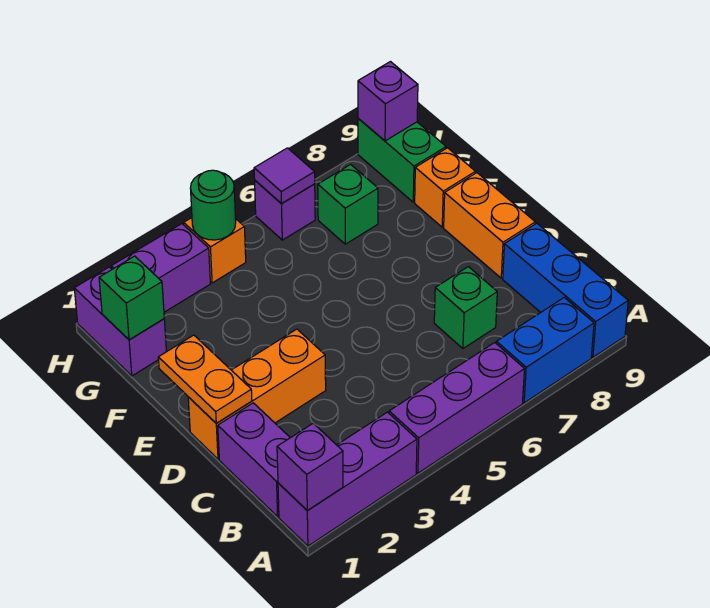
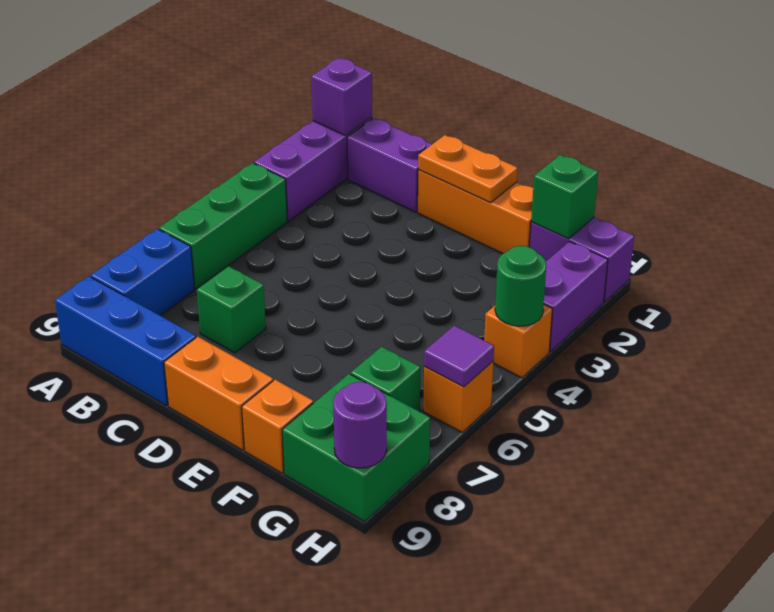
purple brick A4:A6 level 1 -> green brick A4:A6 level 1
orange brick D1:D3 level 1 -> orange brick D1:F1 level 1
green brick G9:H9 level 1 -> green brick G8:H9 level 1
purple brick H6 level 1 -> orange brick H6 level 1
purple brick H9 level 2 -> purple round brick H9 level 2

